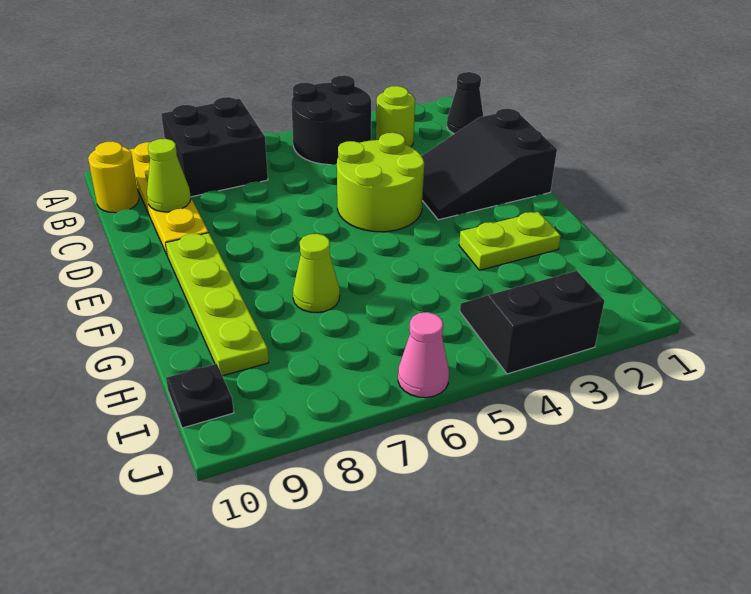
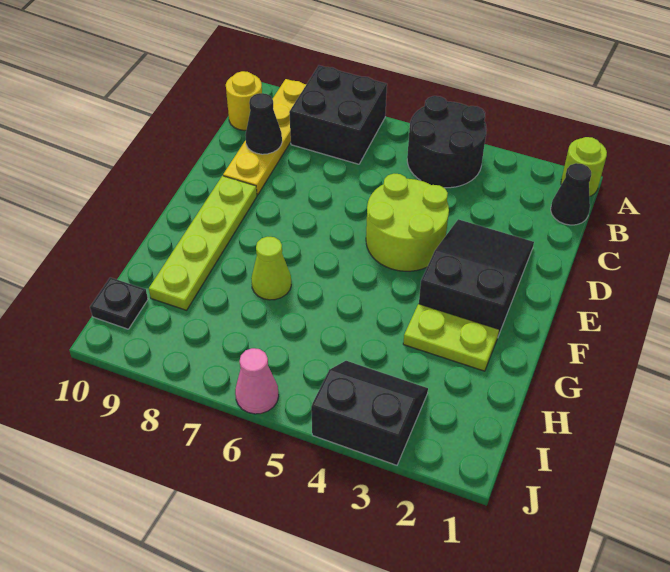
lime round brick B3 level 1 -> lime round brick A1 level 1
lime cone C9 level 2 -> black cone C9 level 2
black slope D1:E3 level 1 top 1 -> black slope D2:F3 level 1 top F

